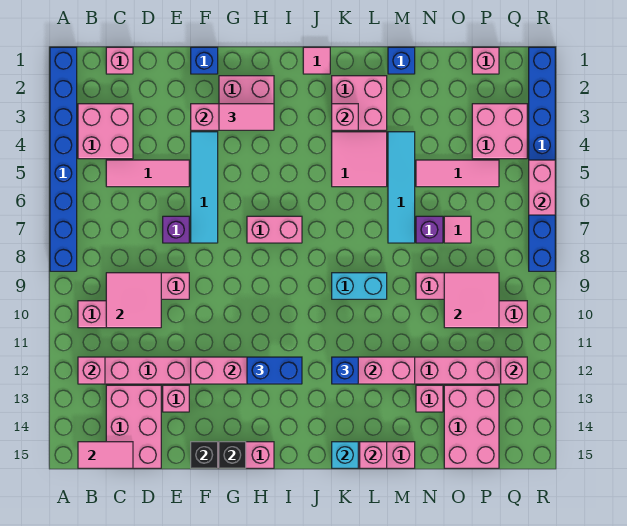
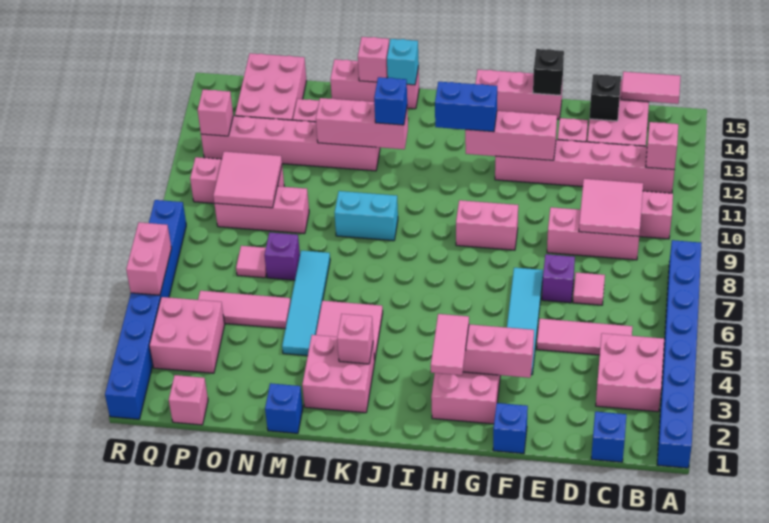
pink brick C1 level 1 -> blue brick C1 level 1
pink tile G3:H3 level 3 -> pink tile H2:H3 level 3
black brick G15 level 2 -> black brick D14 level 2
pink brick H7:I7 level 1 -> pink brick G9:H9 level 1
pink tile J1 level 1 -> pink tile D7 level 1

